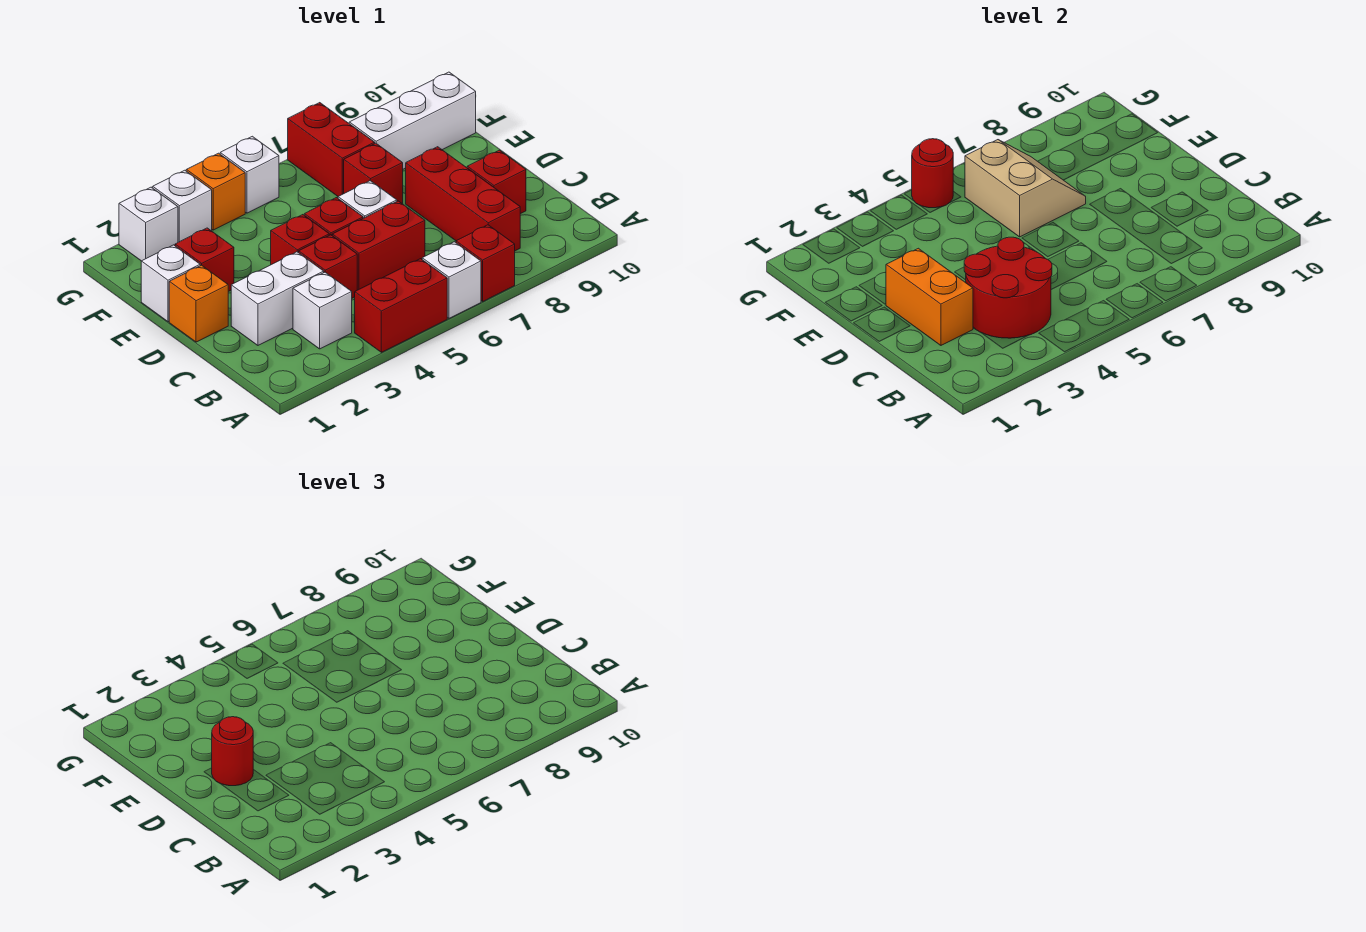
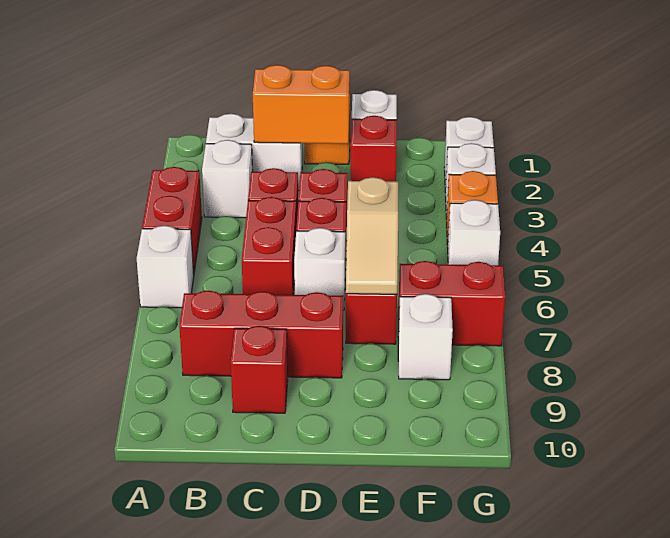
red brick A7 level 1 -> none
red round brick B3:C4 level 2 -> none
white brick C2:C3 level 1 -> white brick B2:C2 level 1
red round brick D2 level 3 -> none
tan slope E6:F7 level 2 top 6 -> tan slope E6:E7 level 2 top 6
white brick F8:F10 level 1 -> white brick F8 level 1
red round brick G5 level 2 -> none

